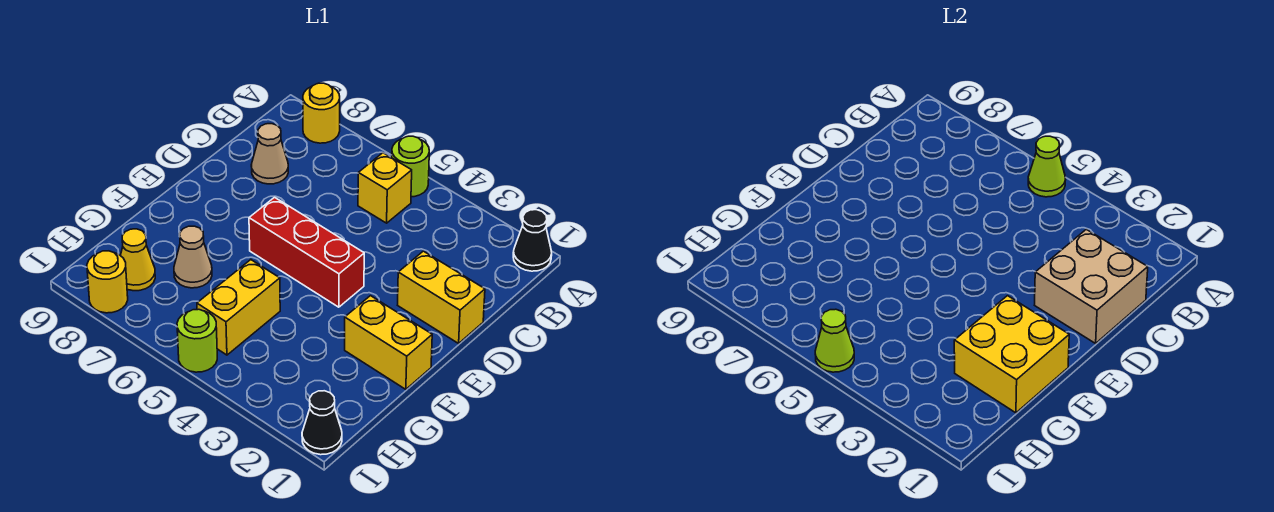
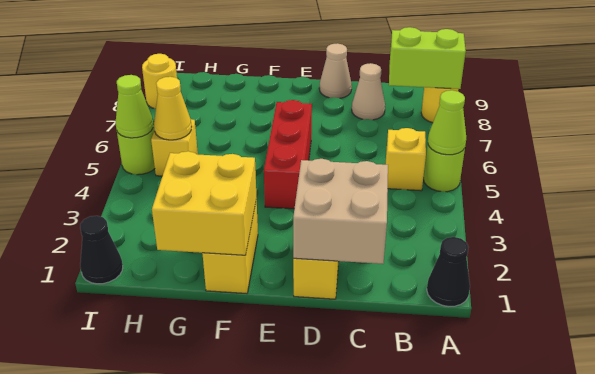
none -> lime brick A8:B8 level 2
yellow brick G5:H5 level 1 -> yellow brick H5 level 1
tan cone G7 level 1 -> tan cone D9 level 1
yellow cone H8 level 1 -> yellow cone H5 level 2

